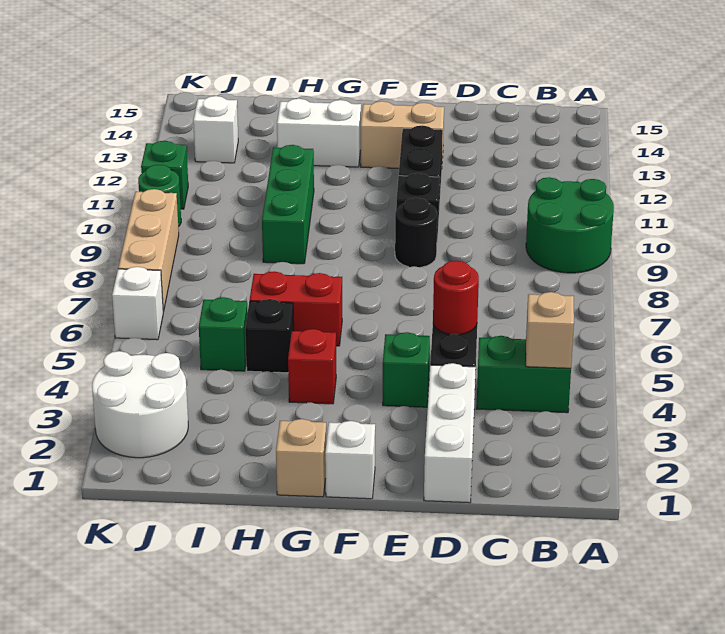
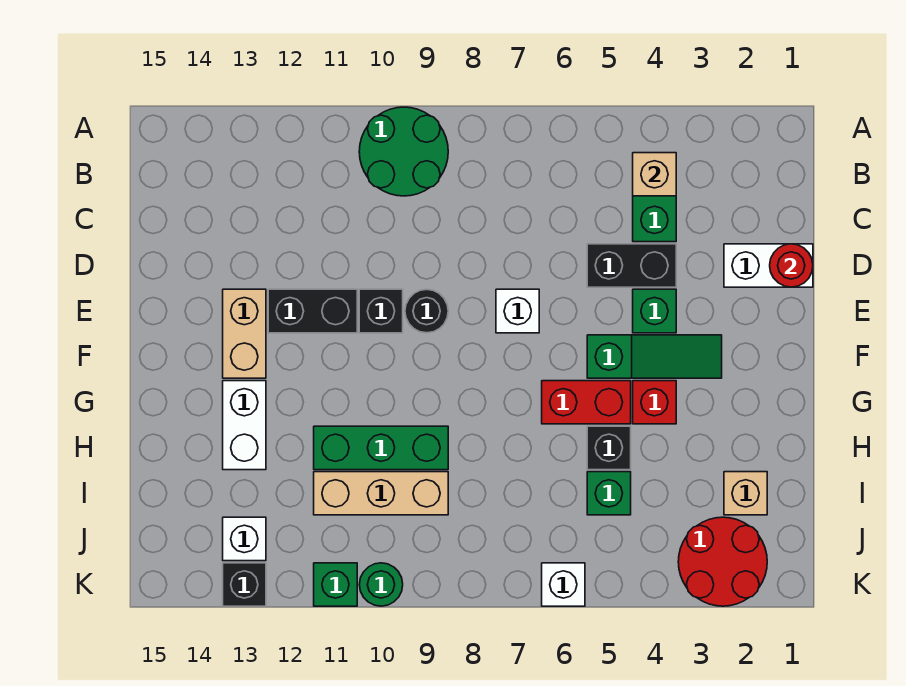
white brick D1:D3 level 1 -> white brick D1:D2 level 1
red round brick D5 level 2 -> red round brick D1 level 2
white brick F1 level 1 -> white brick E7 level 1
none -> green slope F3:F5 level 1 top 5
tan brick G1 level 1 -> tan brick I2 level 1
red brick G6:H6 level 1 -> red brick G5:G6 level 1
white round brick J2:K3 level 1 -> red round brick J2:K3 level 1
tan brick K7:K9 level 1 -> tan brick I9:I11 level 1
none -> black brick K13 level 1

